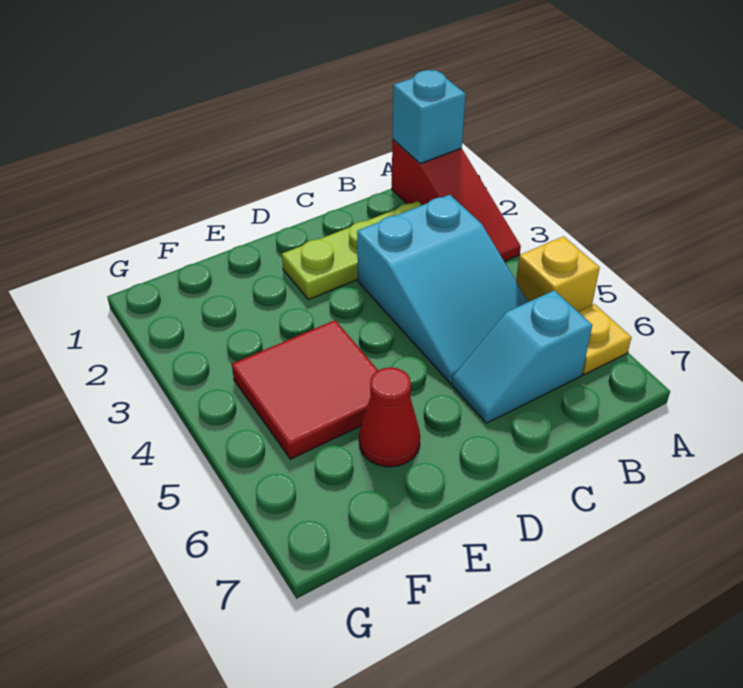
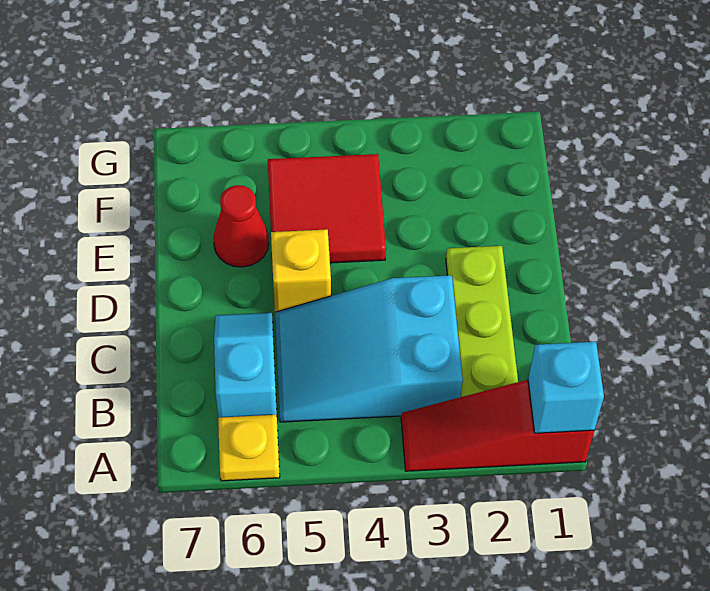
yellow brick A5 level 1 -> yellow brick D5 level 1

